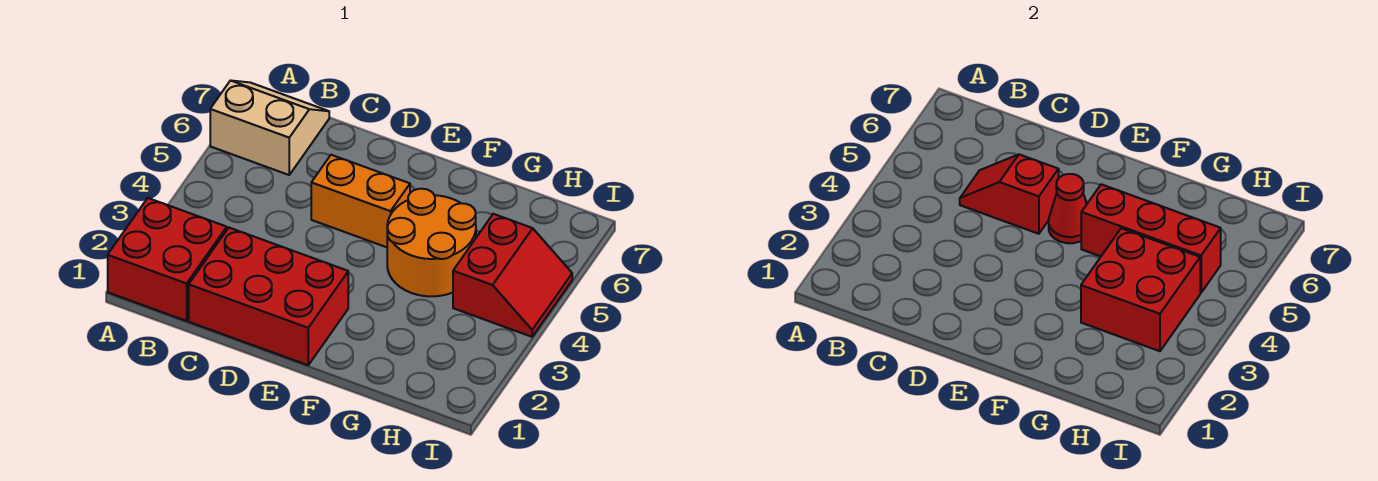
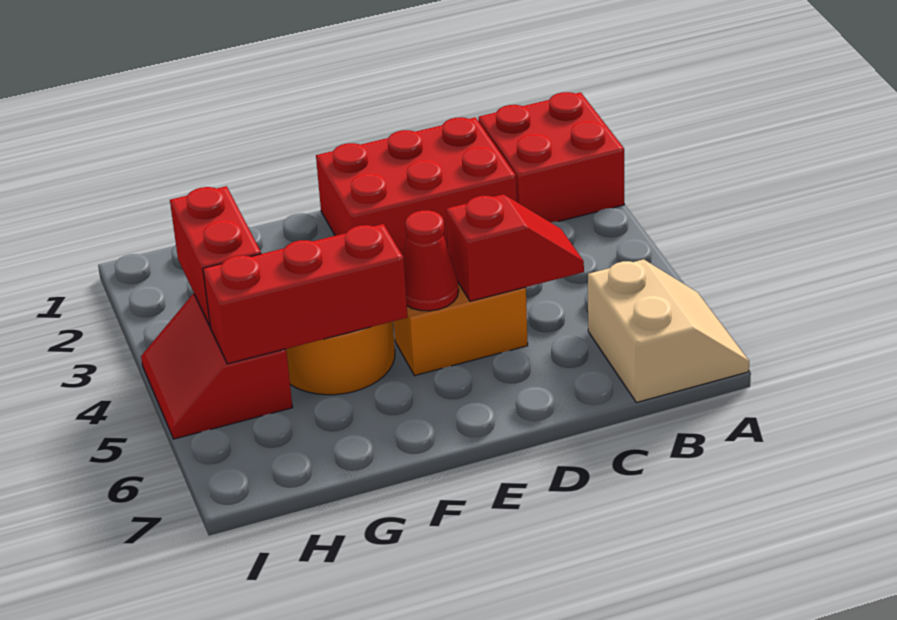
tan slope A6:B7 level 1 top 6 -> tan slope A6:B7 level 1 top B
red brick G3:H4 level 2 -> red brick H3:H4 level 2

